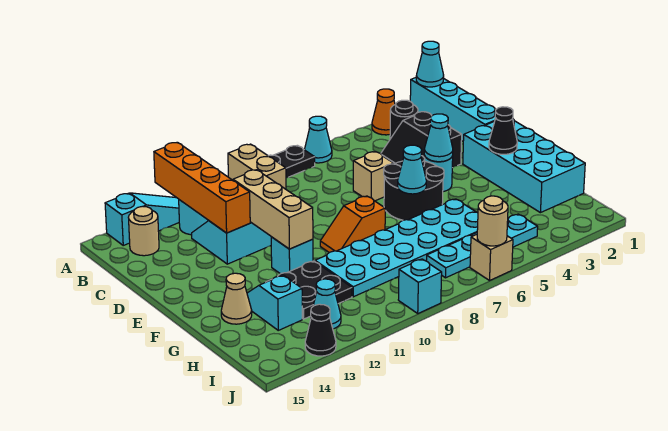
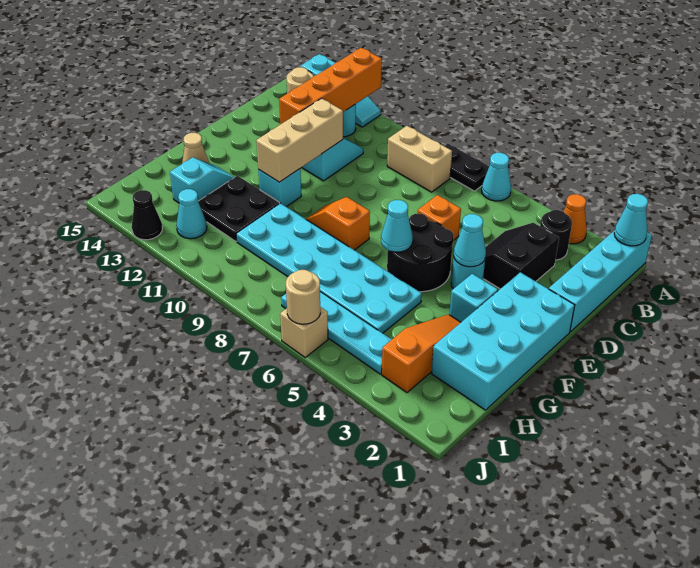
tan brick A9:B9 level 1 -> tan brick B8:B9 level 1
tan brick D6 level 1 -> orange brick D6 level 1
black cone F2 level 2 -> none
none -> orange slope G3:I3 level 1 top I
cyan brick J9 level 1 -> cyan brick F3 level 1

